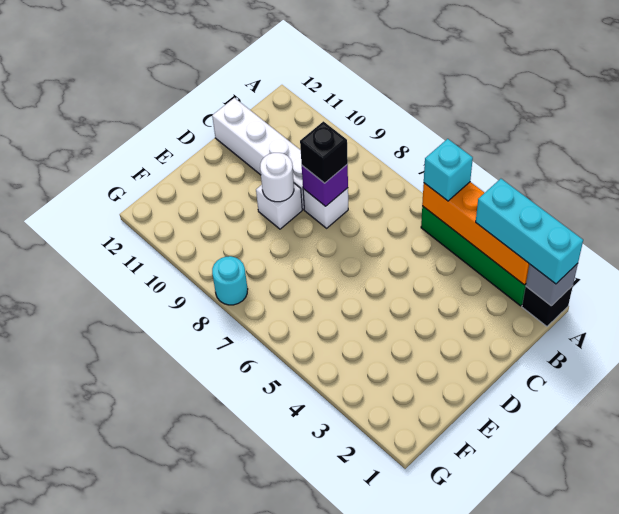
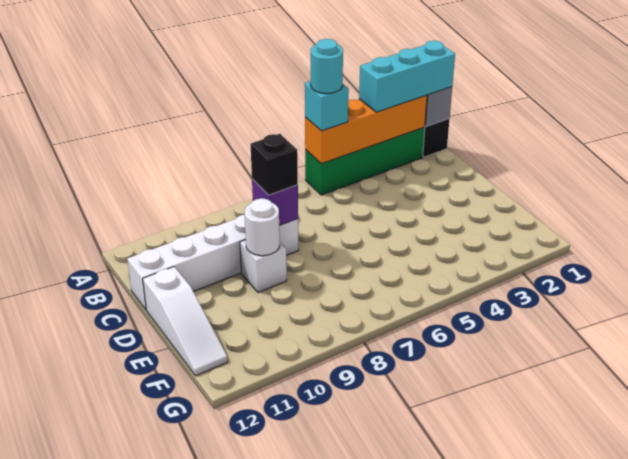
none -> white slope D12:F12 level 1 top D
cyan round brick G8 level 1 -> cyan round brick A5 level 4

